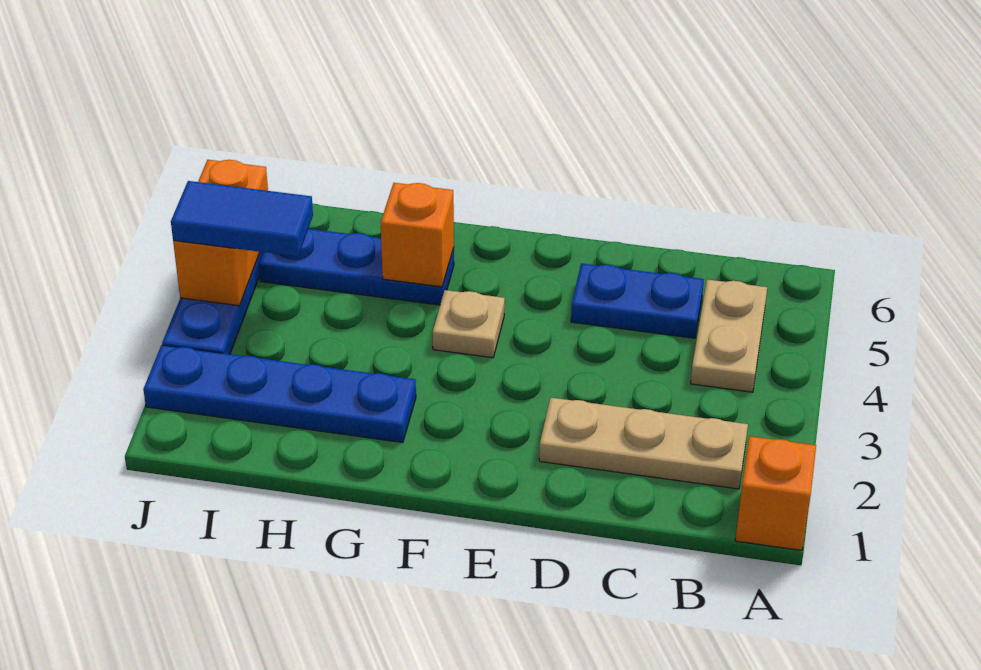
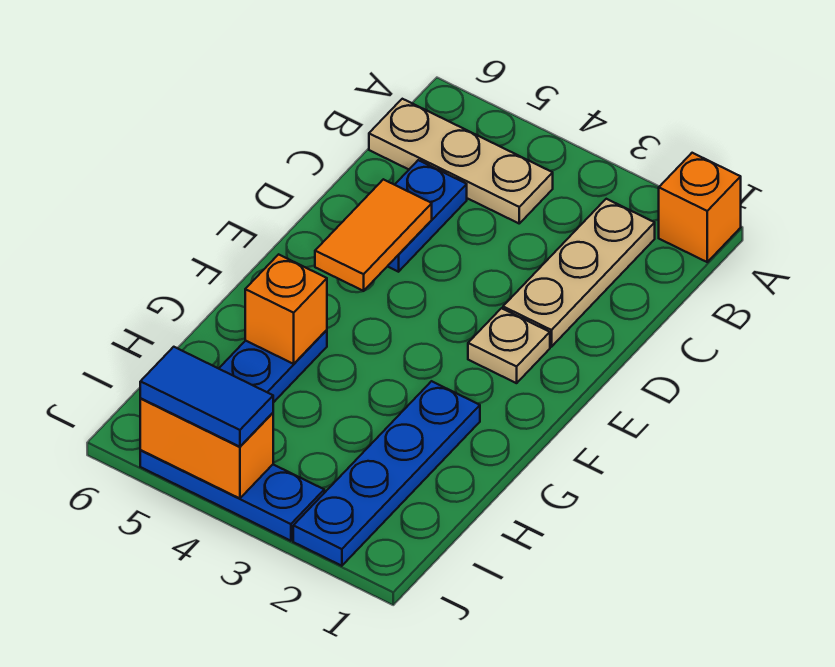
tan plate B4:B5 level 1 -> tan plate B4:B6 level 1
none -> orange tile D5:E5 level 2
tan plate F4 level 1 -> tan plate E2 level 1
blue tile I4:J4 level 3 -> blue tile J4:J5 level 3

